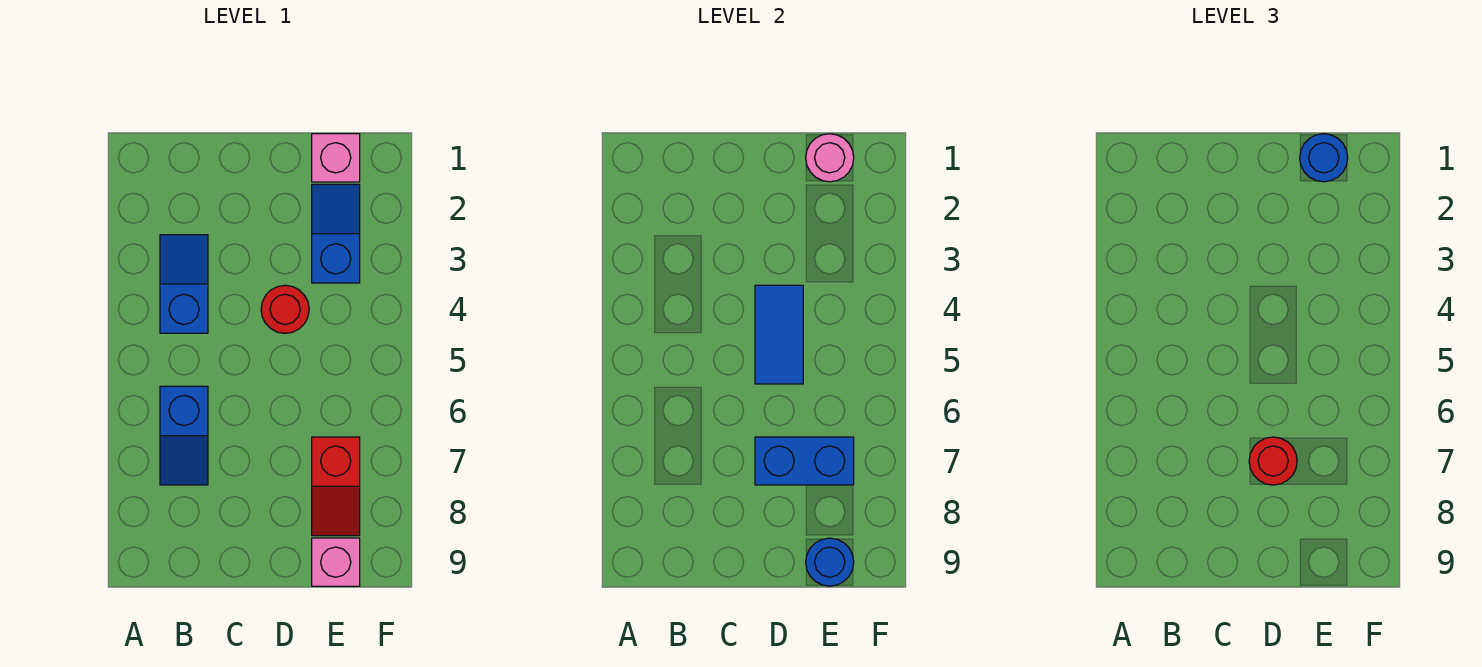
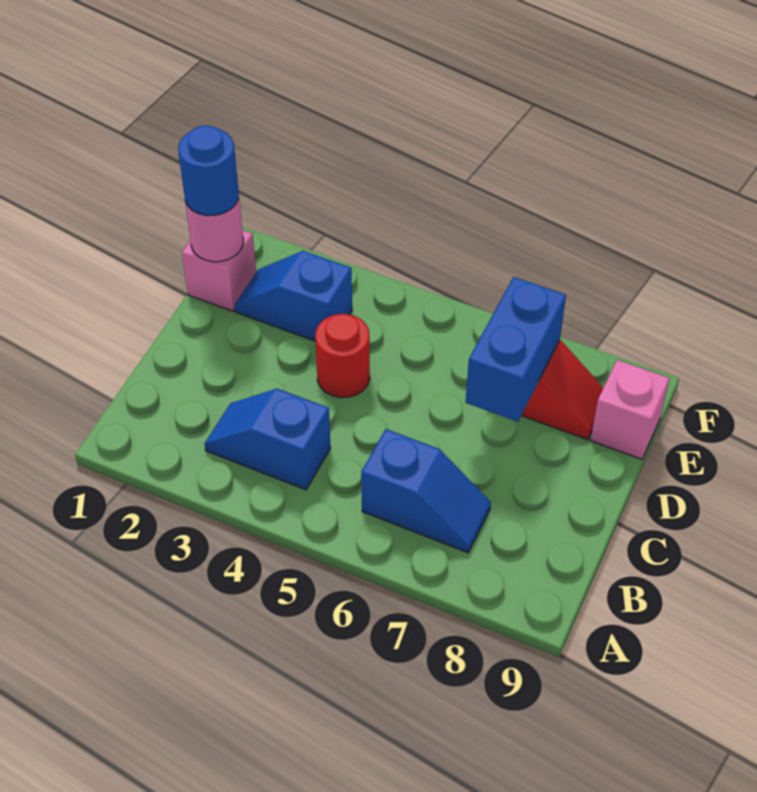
blue tile D4:D5 level 2 -> none
red round brick D7 level 3 -> none
blue round brick E9 level 2 -> none

